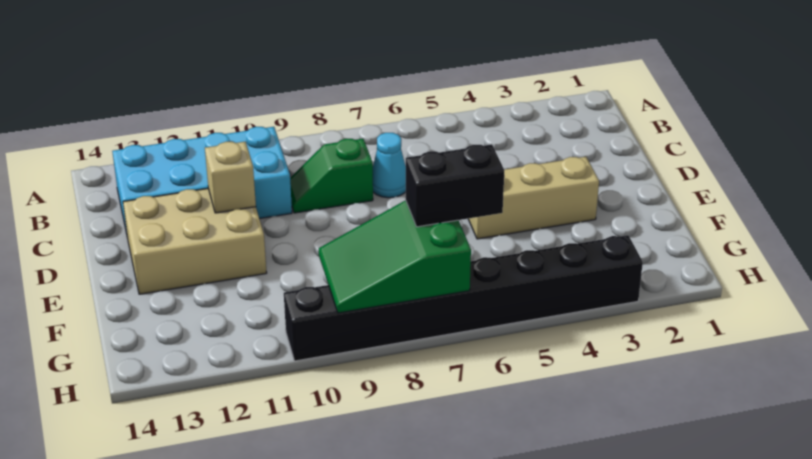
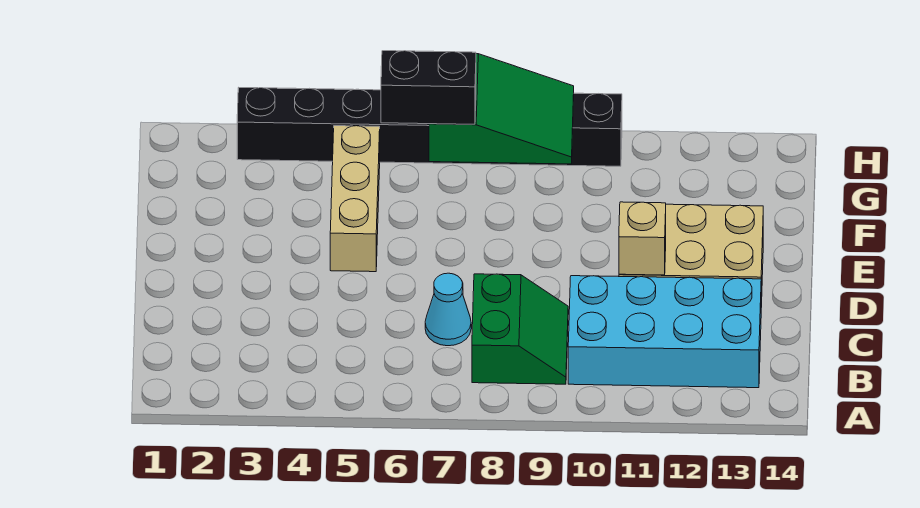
green slope C8:C9 level 1 top 8 -> green slope B8:C9 level 1 top 8
tan brick E3:E5 level 1 -> tan brick E5:G5 level 1

